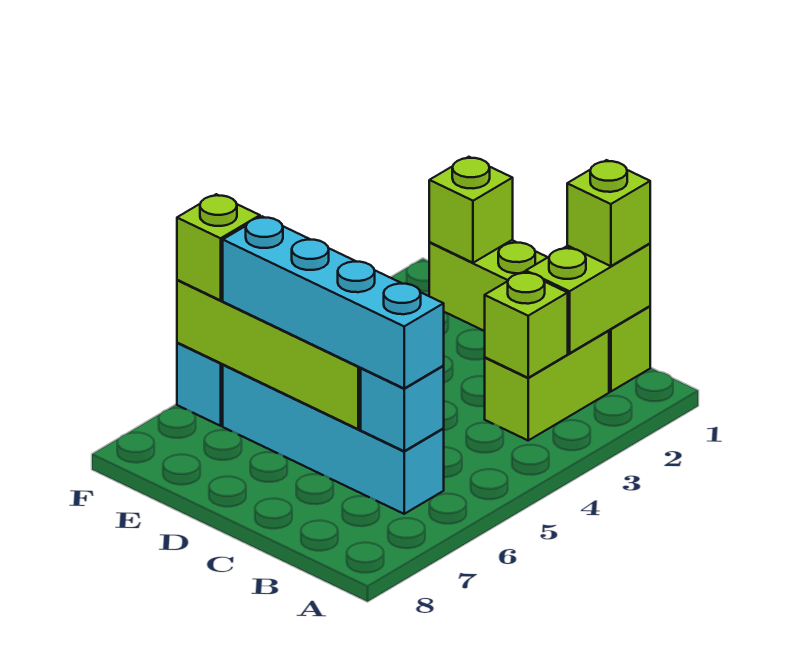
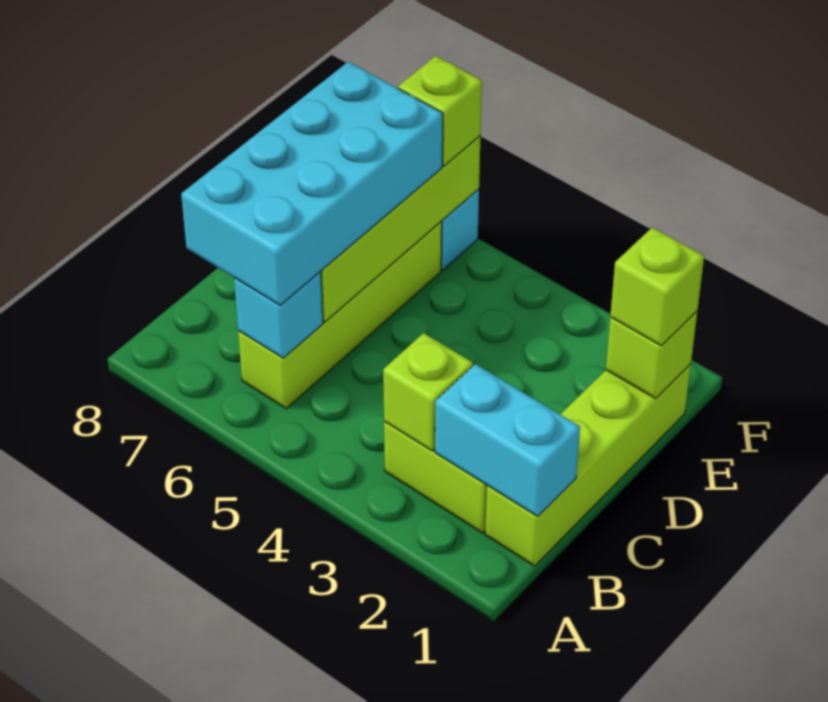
lime brick B1:B2 level 2 -> cyan brick B1:B2 level 2
lime brick B1 level 3 -> lime brick E1 level 3
cyan brick B6:E6 level 1 -> lime brick B6:E6 level 1
cyan brick B6:E6 level 3 -> cyan brick B6:E7 level 3

